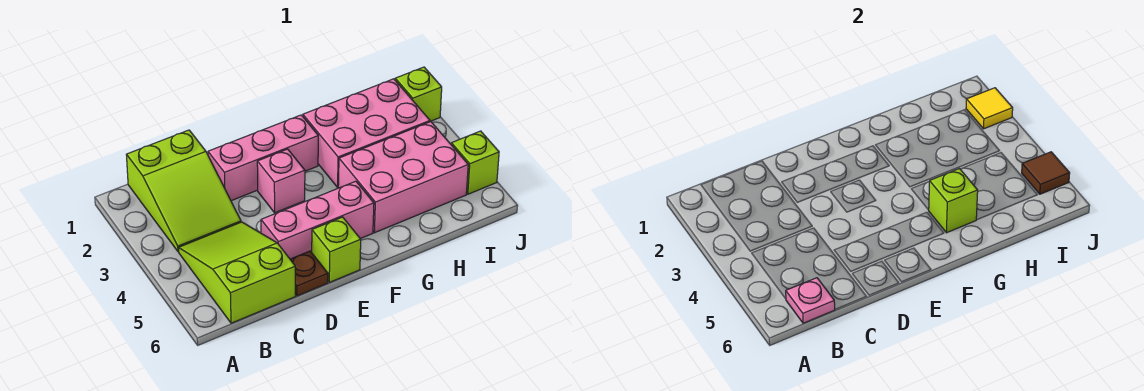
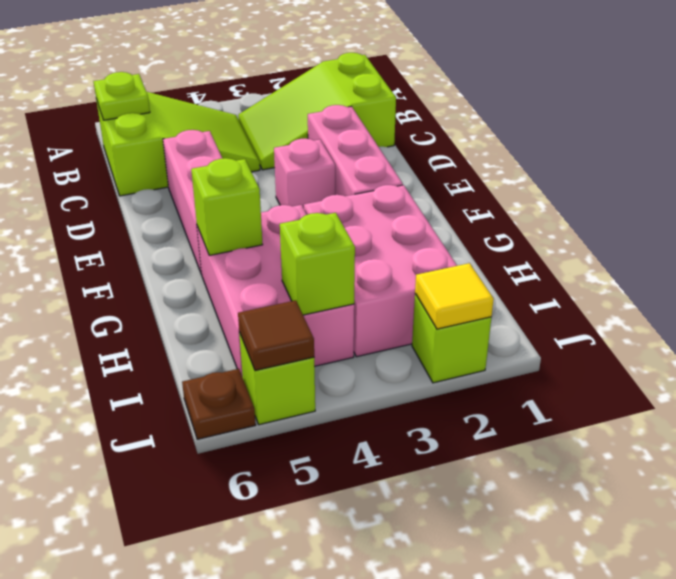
pink plate B6 level 2 -> lime plate B6 level 2
brown plate D6 level 1 -> brown plate J6 level 1
lime brick E6 level 1 -> lime brick I4 level 2

